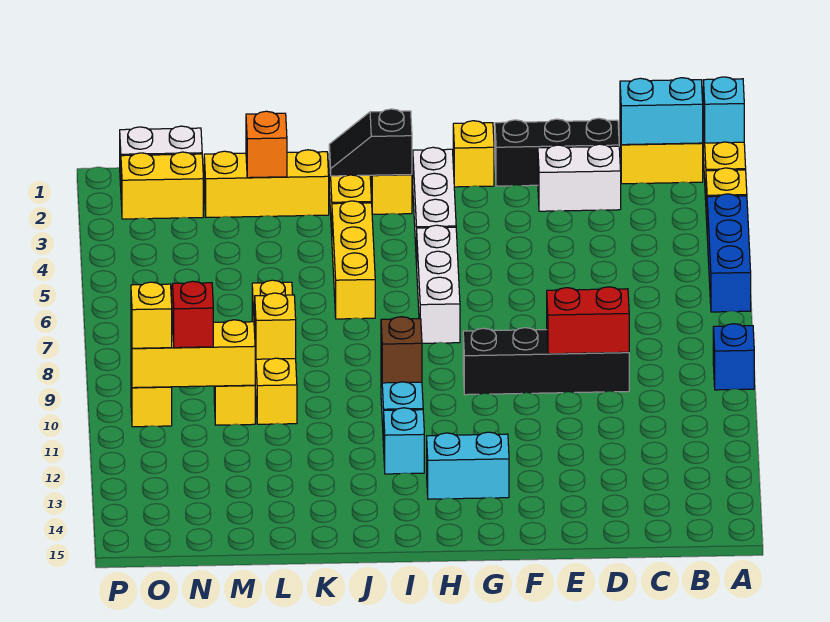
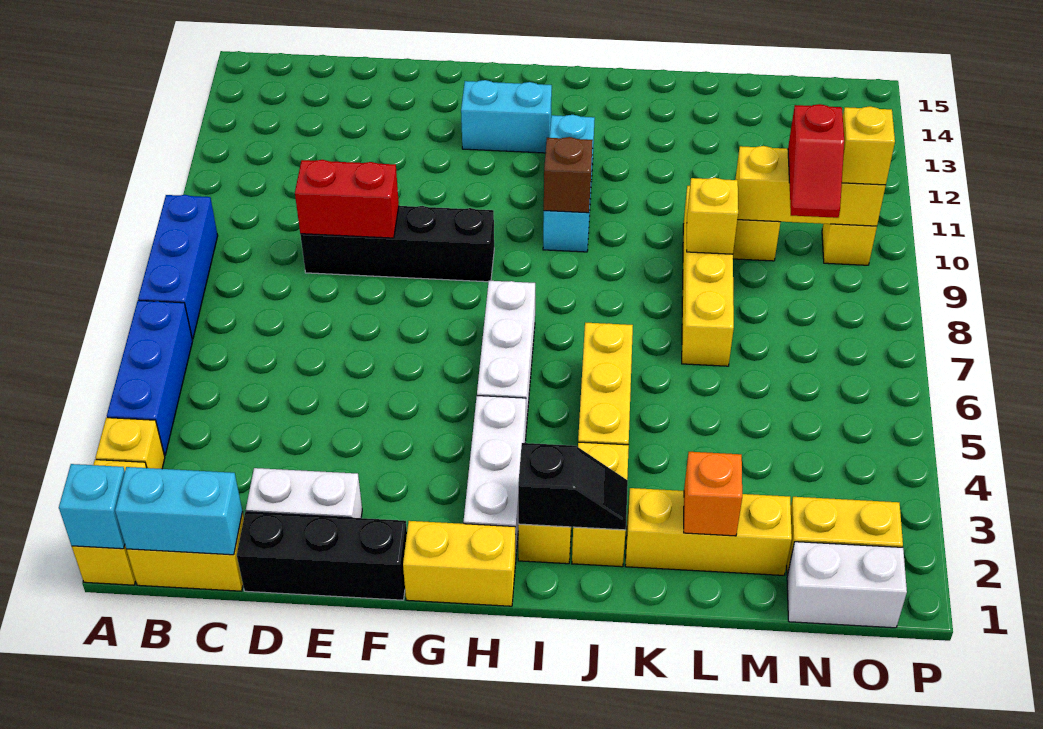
blue brick A9 level 1 -> blue brick A7:A9 level 1
yellow brick G1 level 1 -> yellow brick G1:H1 level 1

